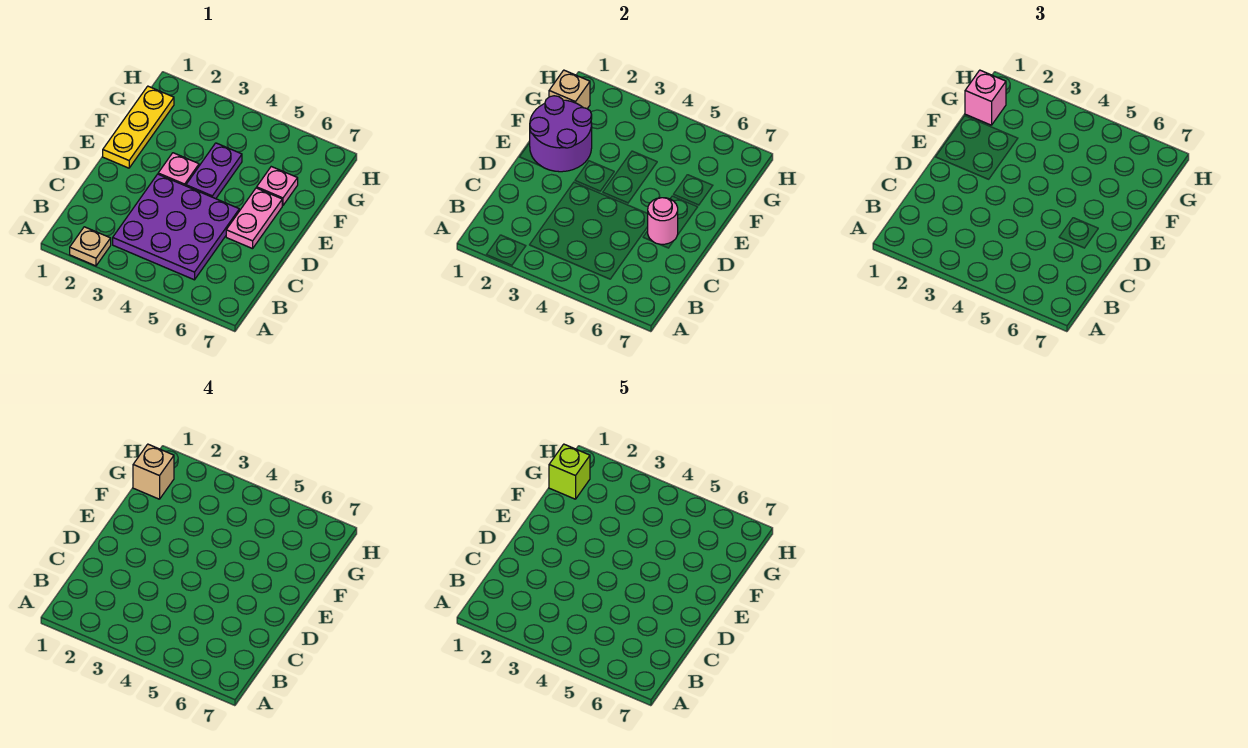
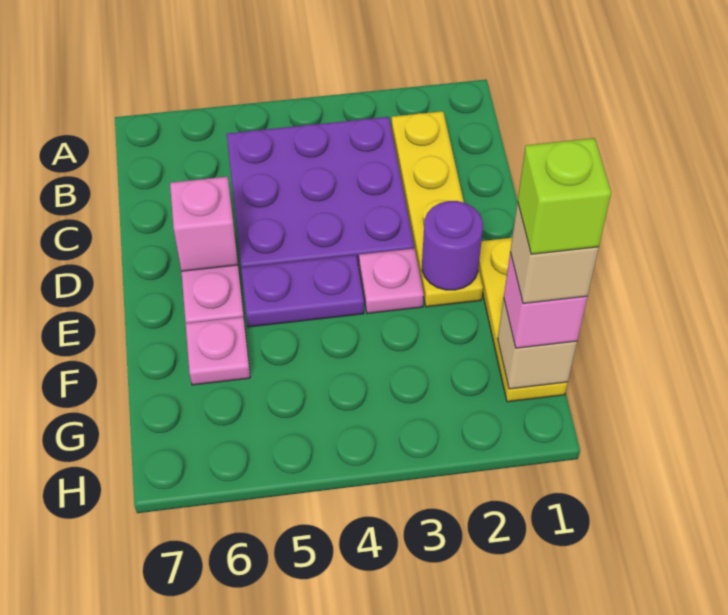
tan plate A2 level 1 -> none
none -> yellow plate B2:E2 level 1
pink round brick D6 level 2 -> pink brick D6 level 2
purple round brick E1:F2 level 2 -> purple round brick E2 level 2
purple plate E4:F4 level 1 -> purple plate E4:E5 level 1

